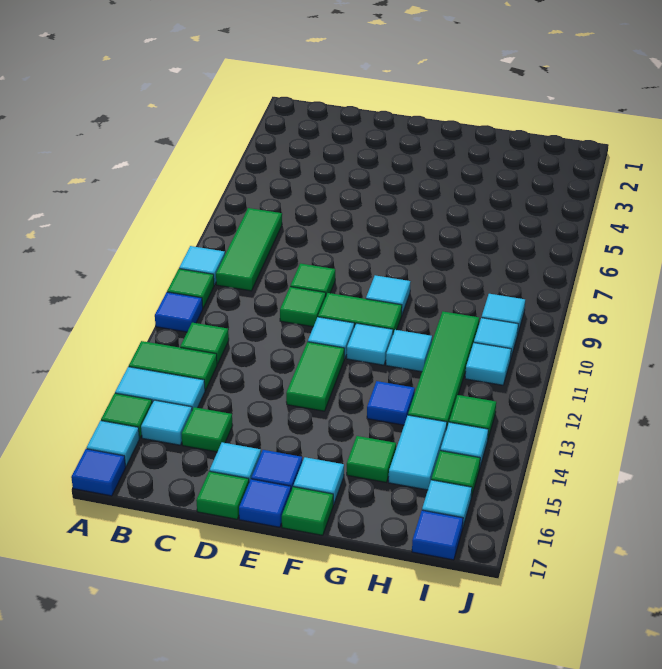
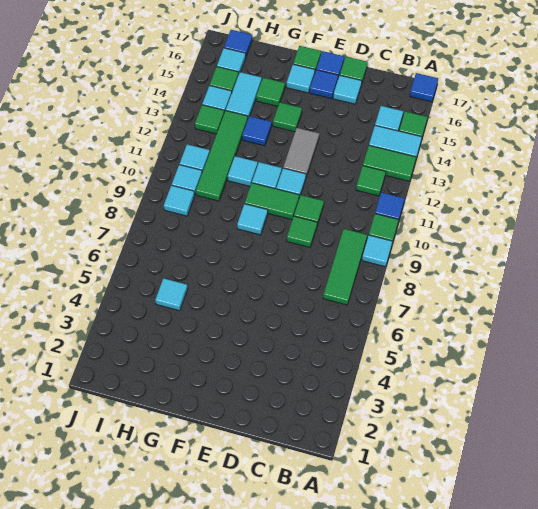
cyan tile A16 level 1 -> cyan tile H5 level 1
green tile C15 level 1 -> green tile F14 level 1
green tile E12:E13 level 1 -> grey tile E12:E13 level 1

